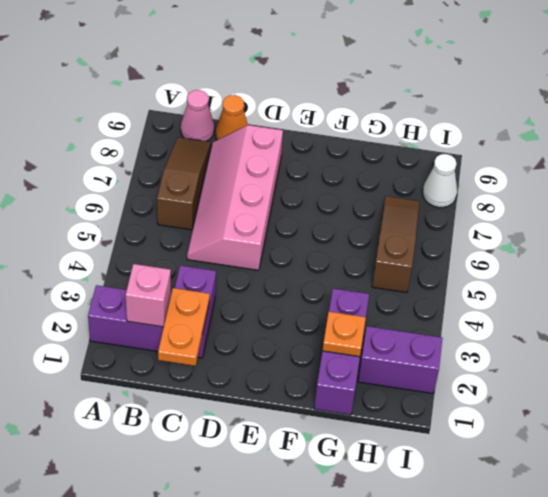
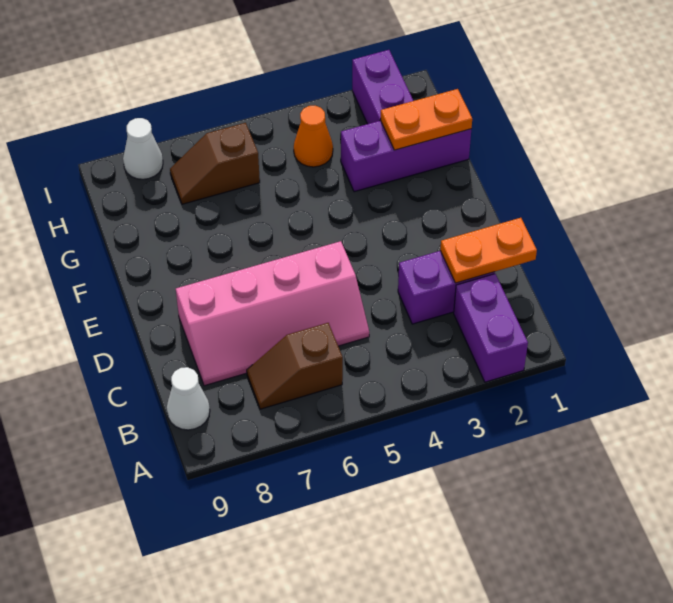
pink brick B2 level 2 -> none
brown slope B6:B8 level 1 top 6 -> brown slope B6:B7 level 1 top 6
pink cone B9 level 1 -> white cone B9 level 1
orange cone C9 level 1 -> orange cone H4 level 1
orange plate G2 level 2 -> orange plate G1:G2 level 2
brown slope H5:H7 level 1 top 5 -> brown slope H6:H7 level 1 top 6

